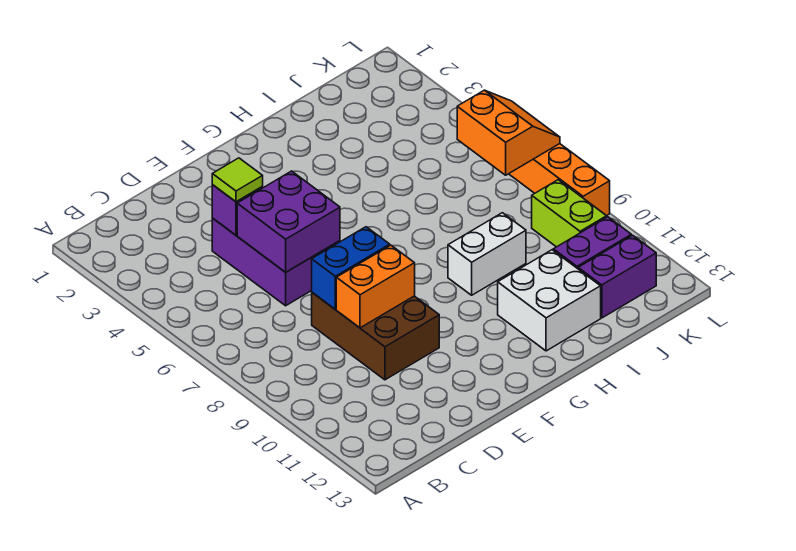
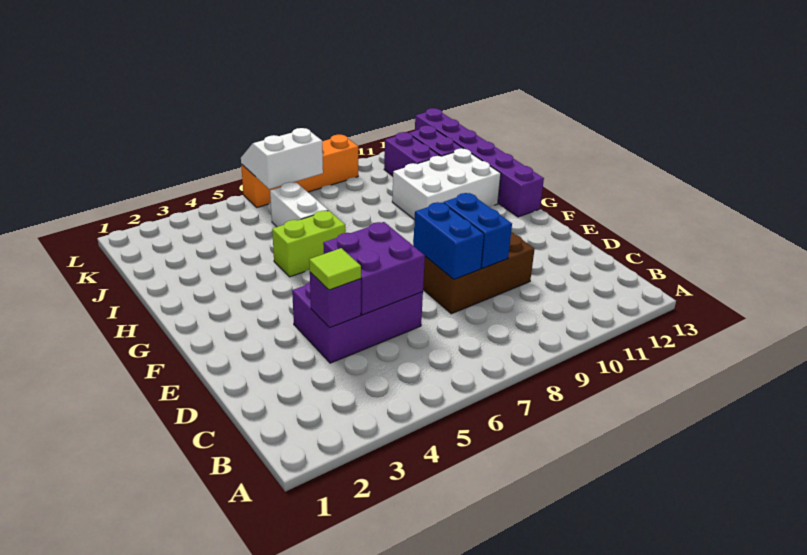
orange brick D9:E9 level 2 -> blue brick D9:E9 level 2
none -> purple brick G13:L13 level 1
white brick H9:I9 level 1 -> white brick I6:J6 level 1
white brick H11:I12 level 1 -> white brick H10:I12 level 1
orange slope K6:L7 level 2 top K -> white slope K6:L7 level 2 top K
lime brick K9:K10 level 1 -> lime brick H5:H6 level 1

